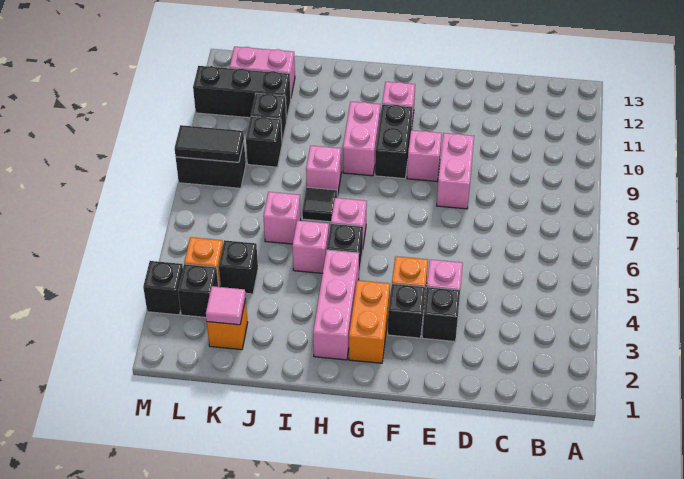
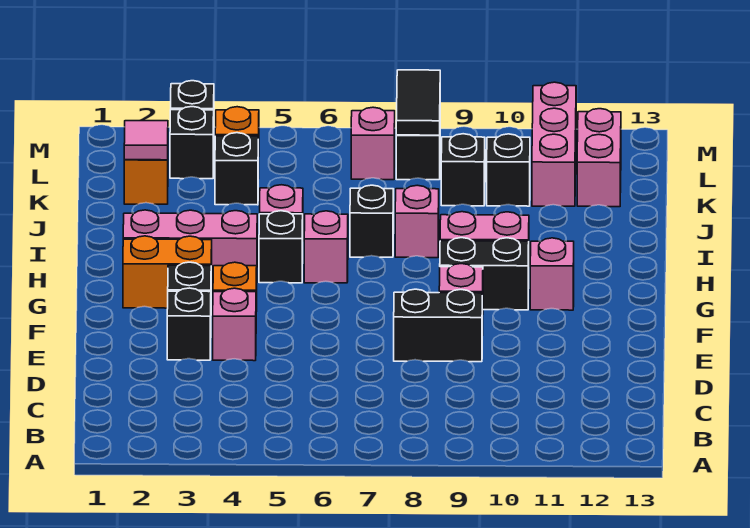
pink brick E8:E9 level 1 -> black brick E8:E9 level 1
black tile I7 level 1 -> black brick I7 level 1
pink brick J6 level 1 -> pink brick L7 level 1
black brick K11:M11 level 1 -> pink brick K11:M11 level 1

